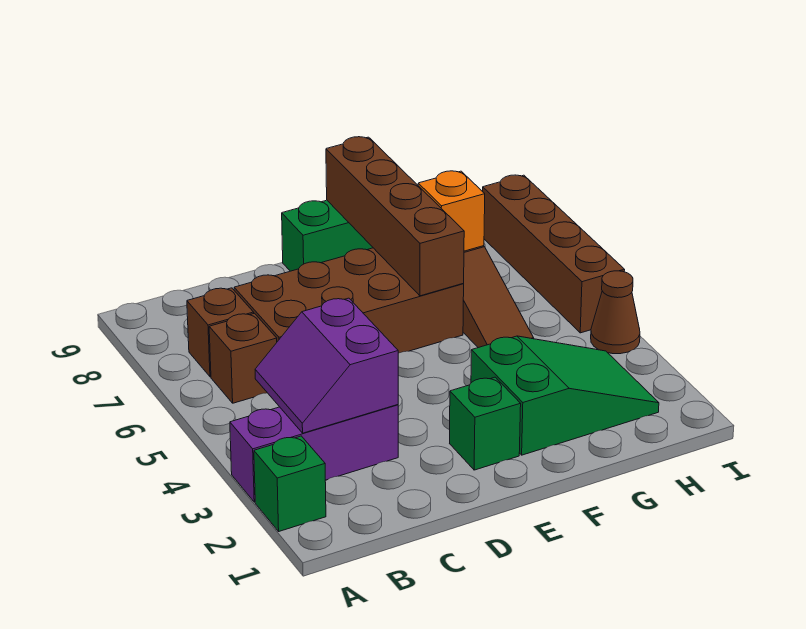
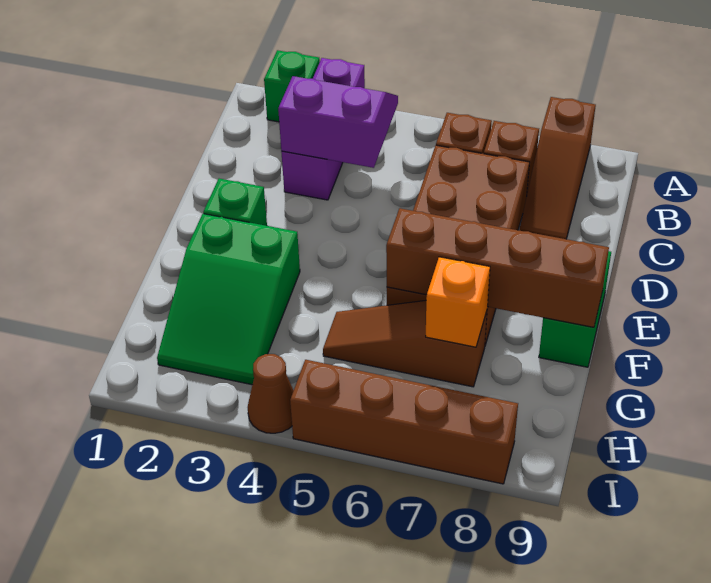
none -> brown slope A8:C8 level 1 top A

